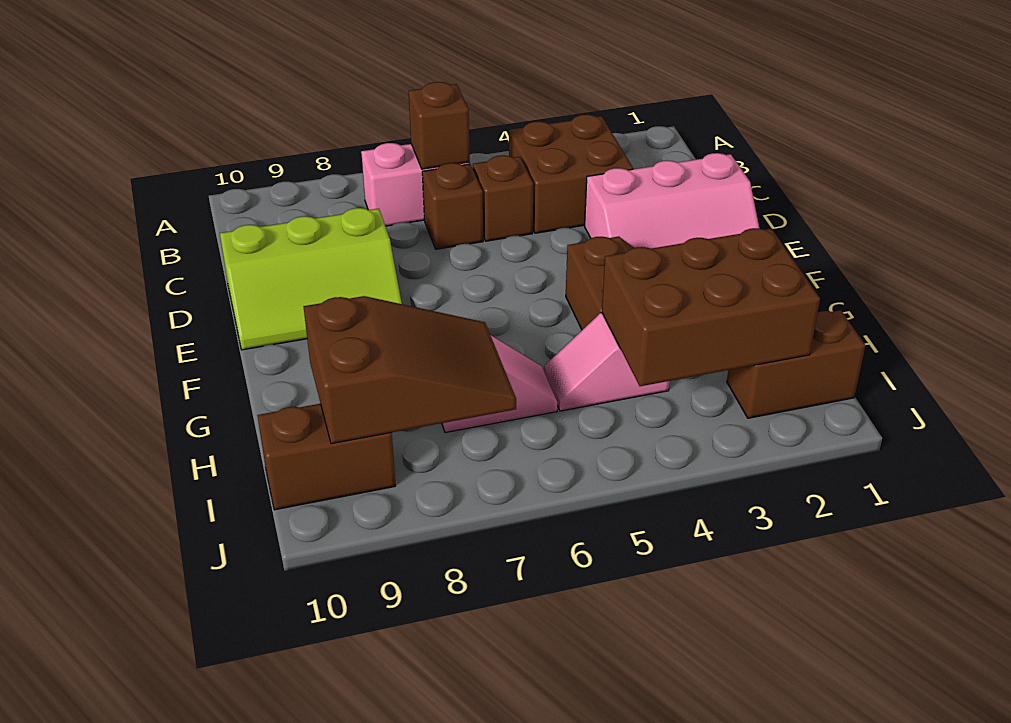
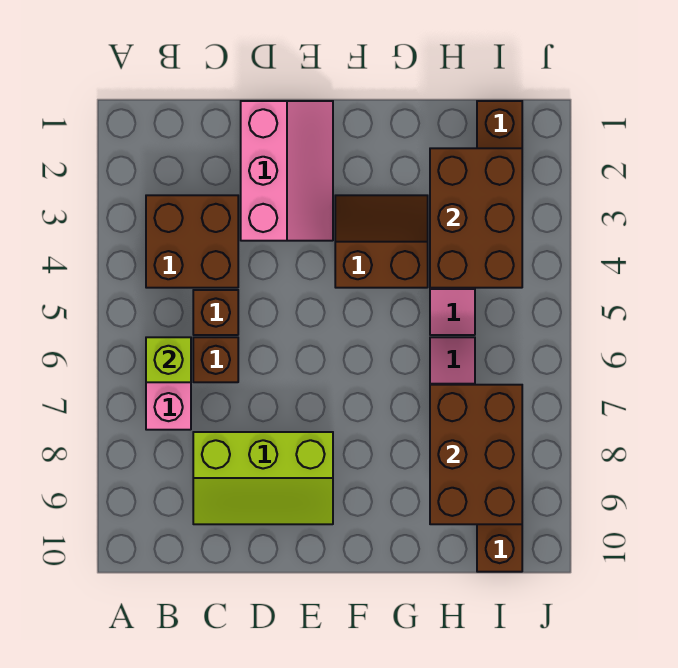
brown brick B6 level 2 -> lime brick B6 level 2
lime slope D8:E10 level 1 top D -> lime slope C8:E9 level 1 top 8
brown slope H7:I9 level 2 top 9 -> brown brick H7:I9 level 2

